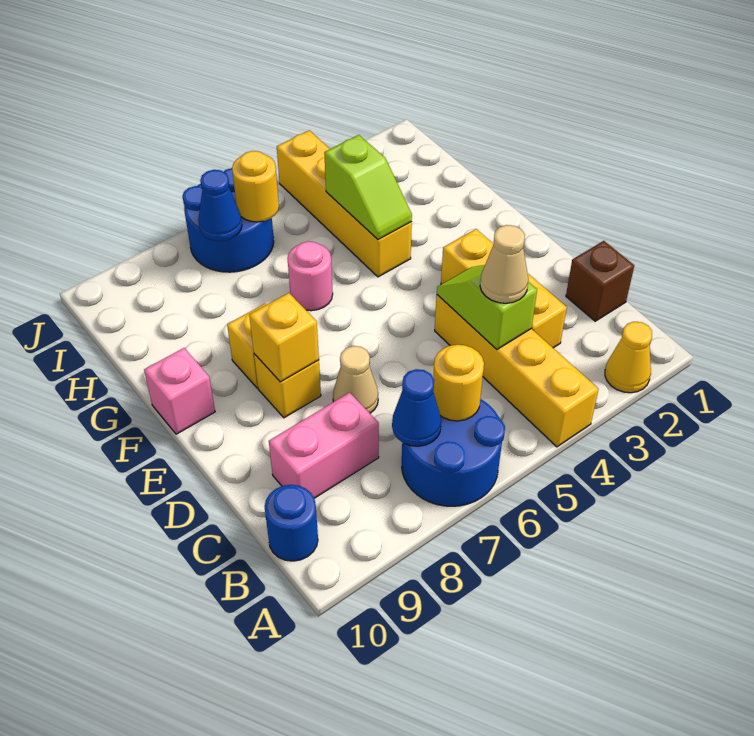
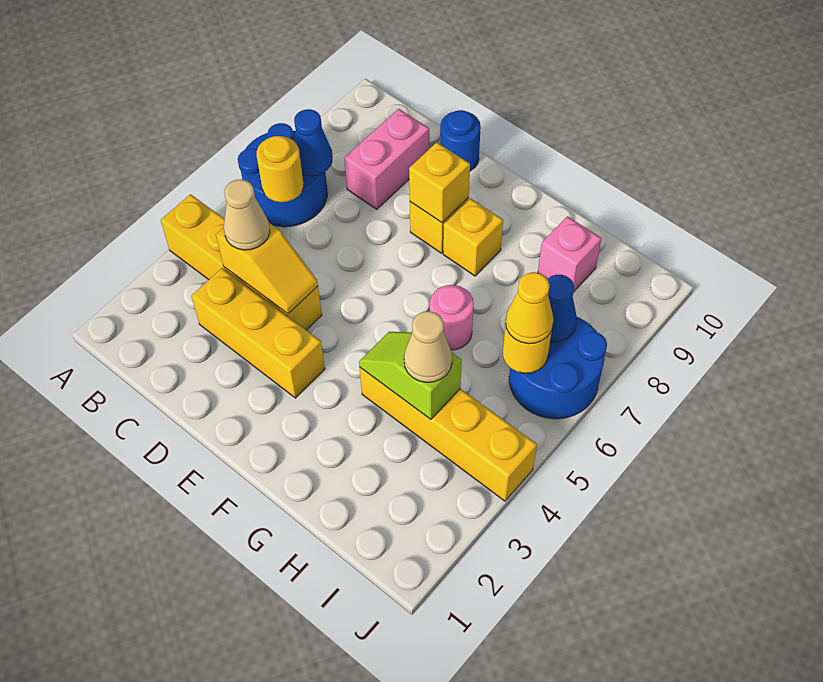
yellow cone A2 level 1 -> yellow cone I6 level 3
blue round brick B10 level 1 -> blue round brick D10 level 1
brown brick C1 level 1 -> none
lime slope C4:D4 level 2 top C -> yellow slope C4:D4 level 2 top C
tan cone D7 level 1 -> tan cone H4 level 3
pink brick F10 level 1 -> pink brick H9 level 1

